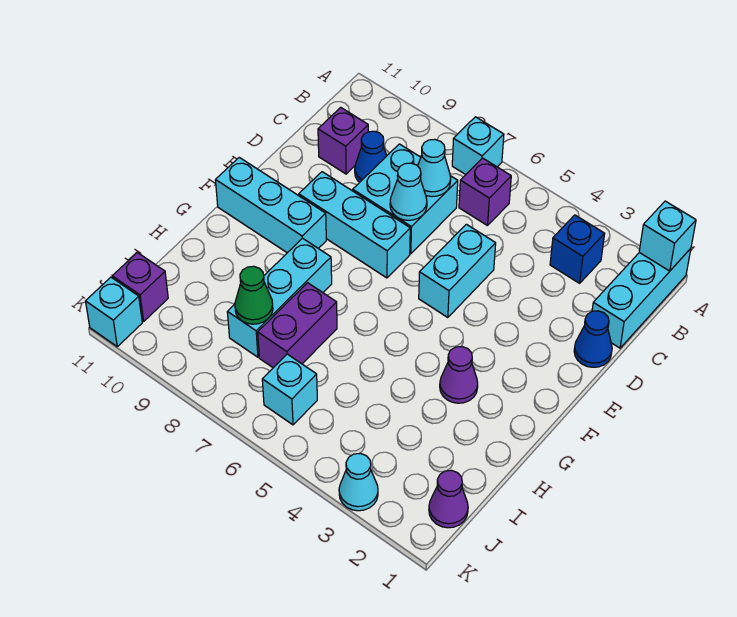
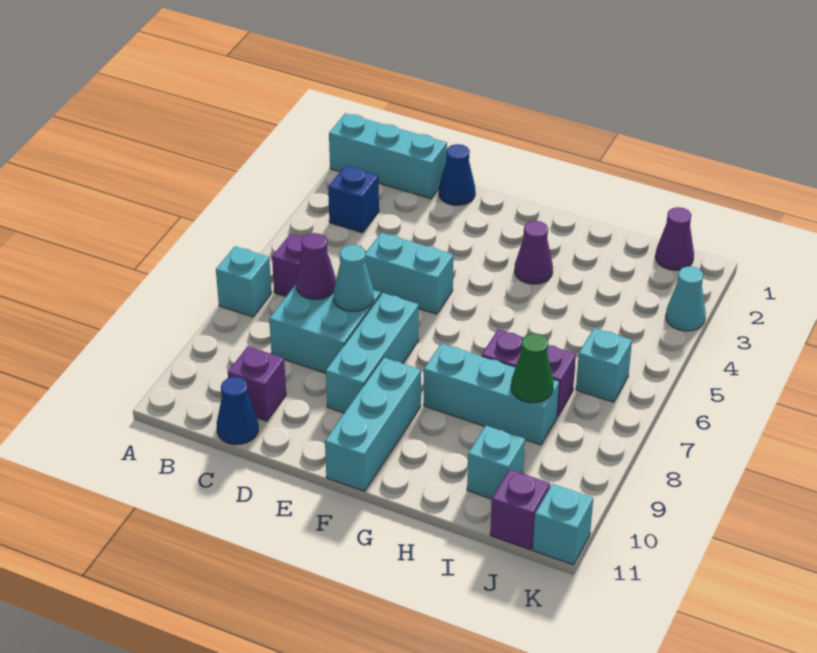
cyan brick A1 level 2 -> cyan brick I10 level 1
cyan cone C7 level 2 -> purple cone C7 level 2
blue cone C9 level 1 -> blue cone C11 level 1

